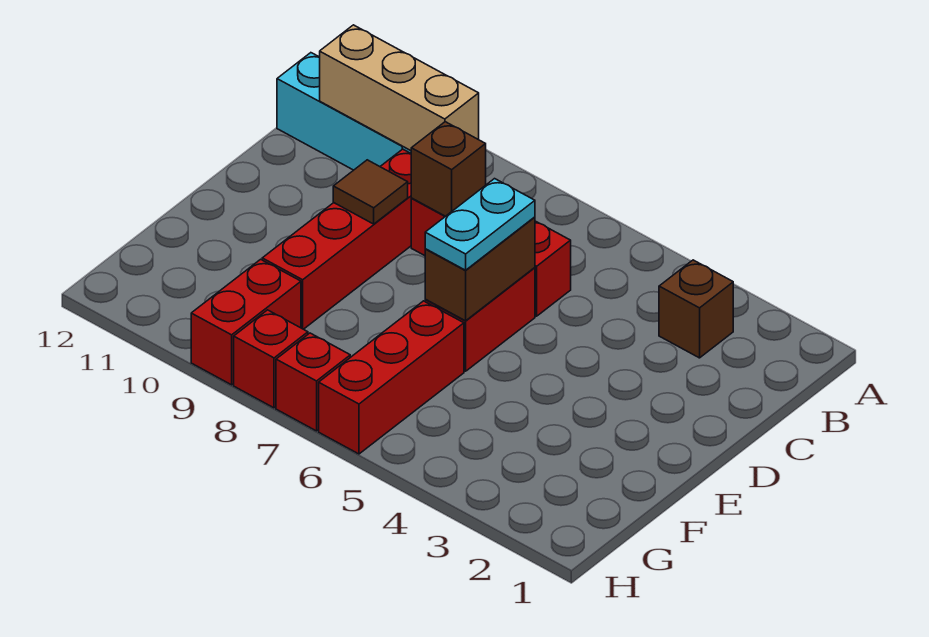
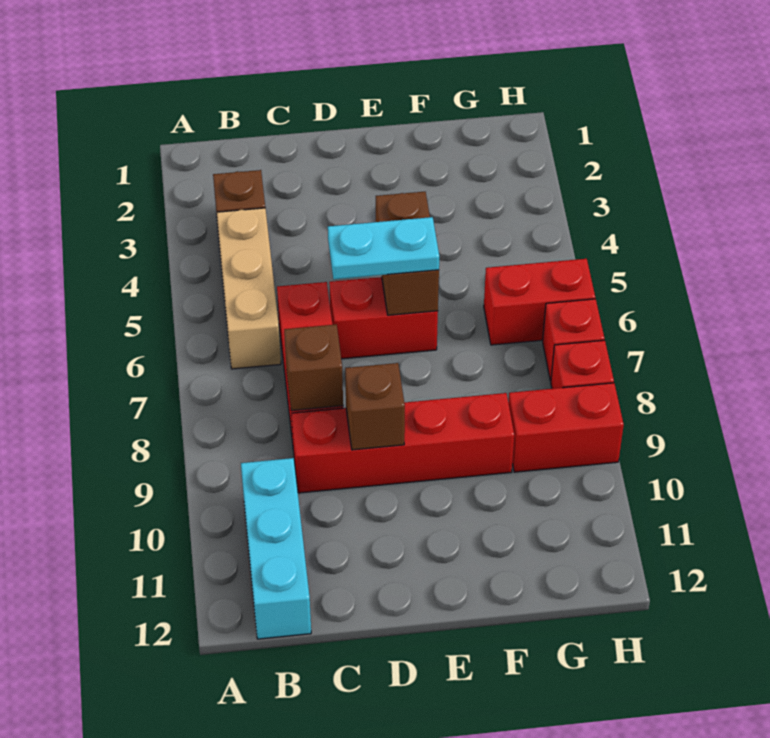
tan brick B9:B11 level 2 -> tan brick B4:B6 level 1
brown brick D6:E6 level 2 -> brown brick E5:E6 level 2
brown tile D9 level 2 -> brown brick D9 level 2
red brick F6:H6 level 1 -> red brick G6:H6 level 1

